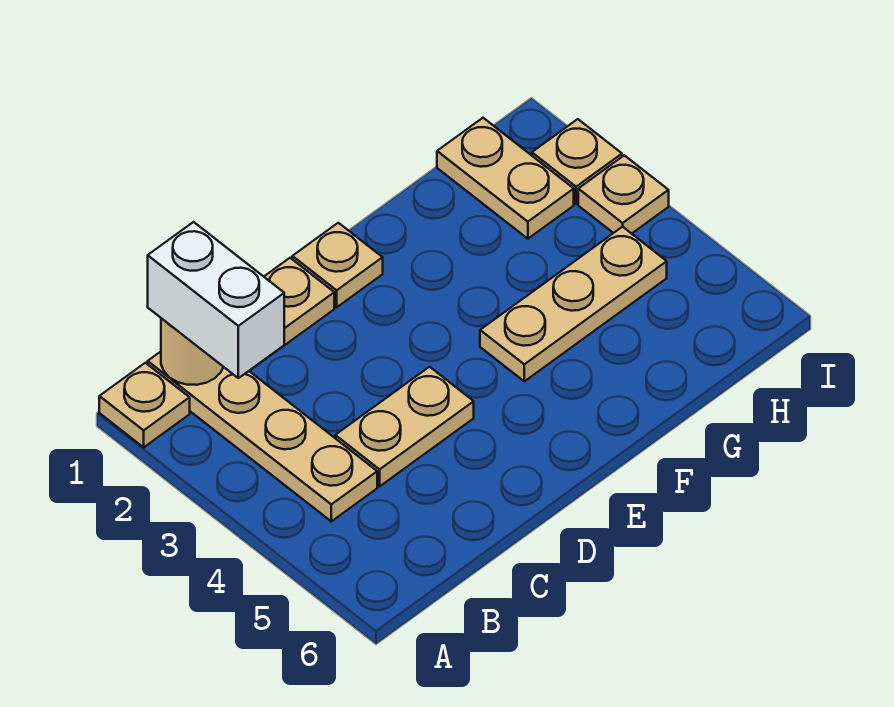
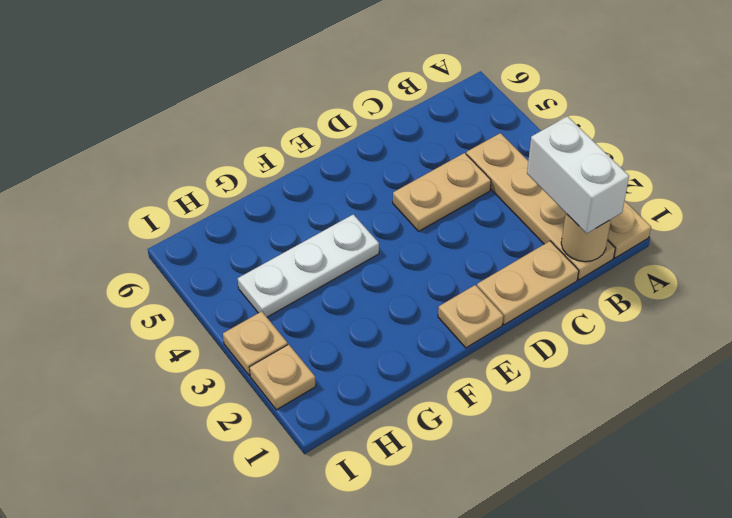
tan plate F4:H4 level 1 -> white plate F4:H4 level 1
tan plate H1:H2 level 1 -> none

